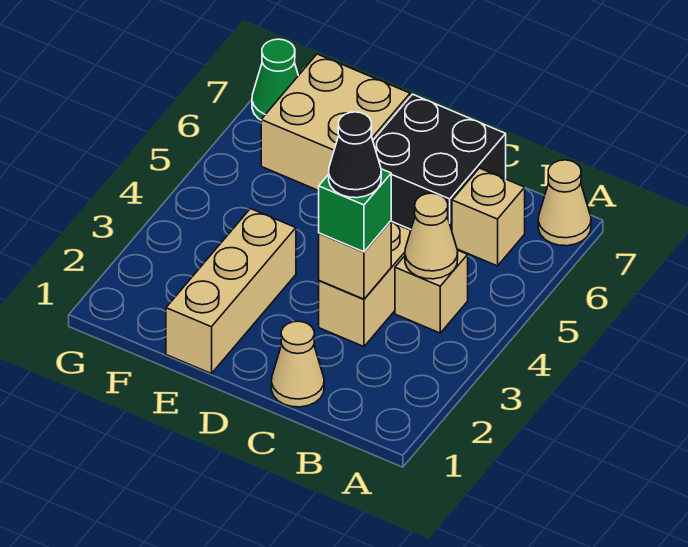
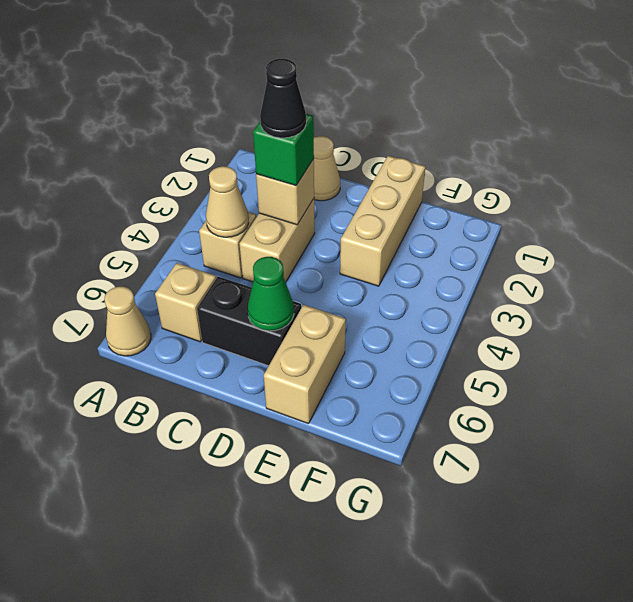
black brick C6:D7 level 1 -> black brick C6:D6 level 1
tan brick E6:F7 level 1 -> tan brick E6:E7 level 1
green cone G7 level 1 -> green cone D6 level 2

